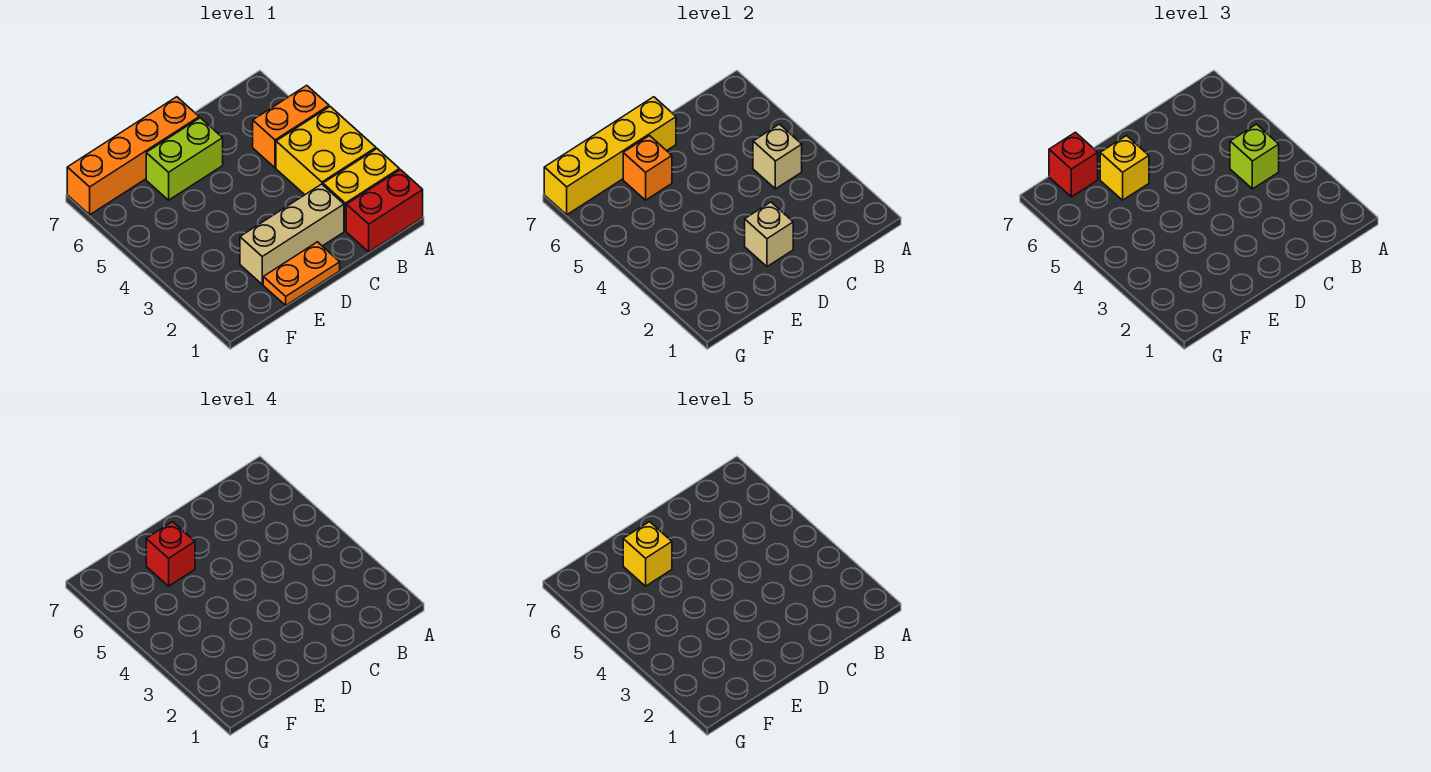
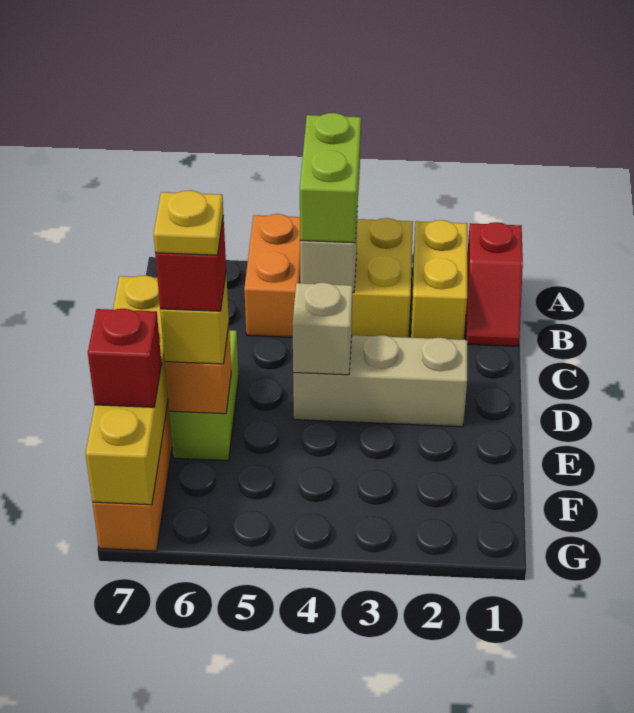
red brick A1:B1 level 1 -> red slope A1:B1 level 1 top A
lime brick B4 level 3 -> lime brick A4:B4 level 3
tan brick C2:E2 level 1 -> tan brick D2:D4 level 1
orange plate D1:E1 level 1 -> none
tan brick D2 level 2 -> tan brick D4 level 2
yellow brick E6 level 5 -> yellow plate E6 level 5

